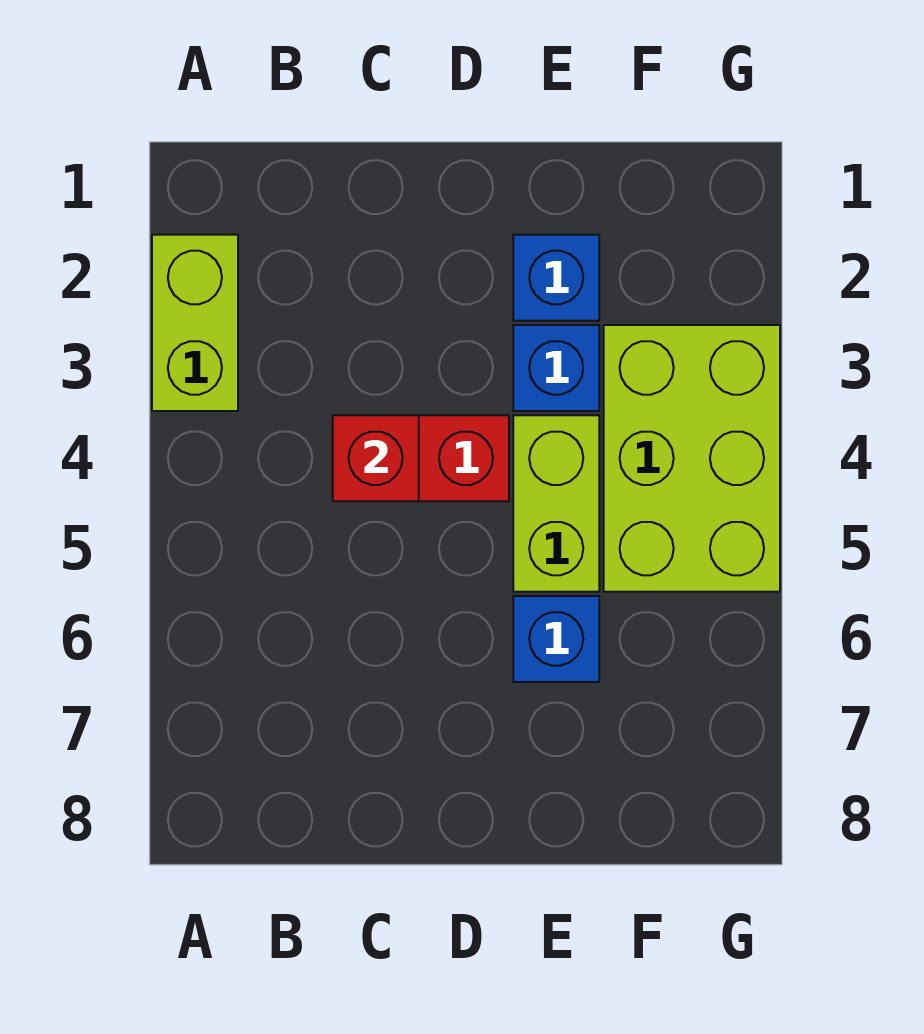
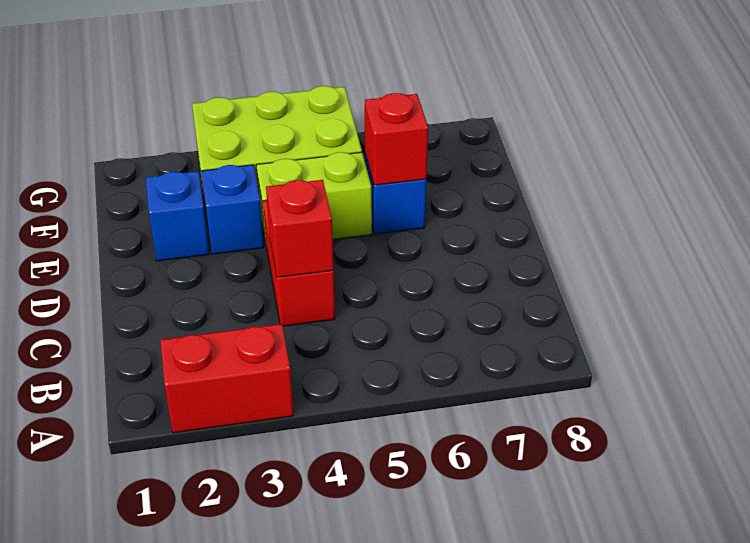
lime brick A2:A3 level 1 -> red brick A2:A3 level 1
none -> red brick E6 level 2

